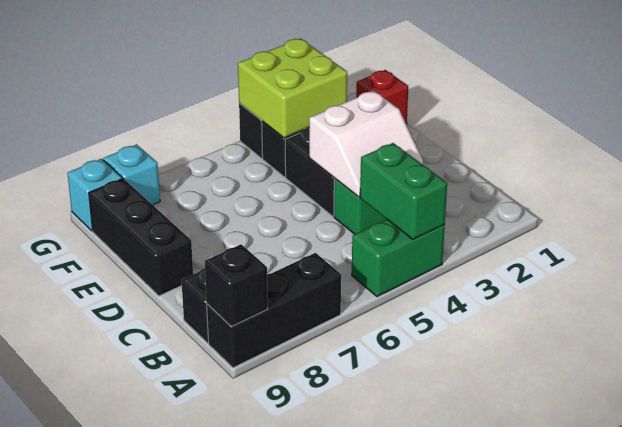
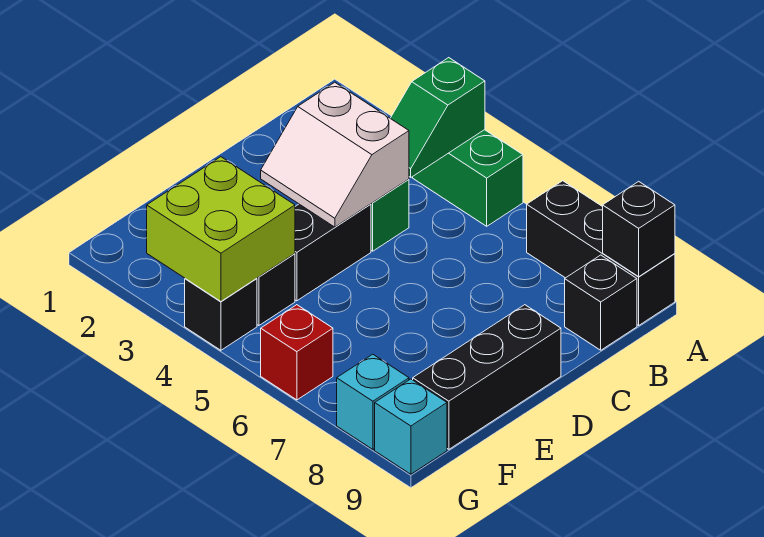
green brick A4:B4 level 2 -> green slope A4:B4 level 2 top A
white slope C3:D4 level 2 top D -> white slope C3:D4 level 2 top C
red brick F1 level 1 -> red brick G6 level 1

